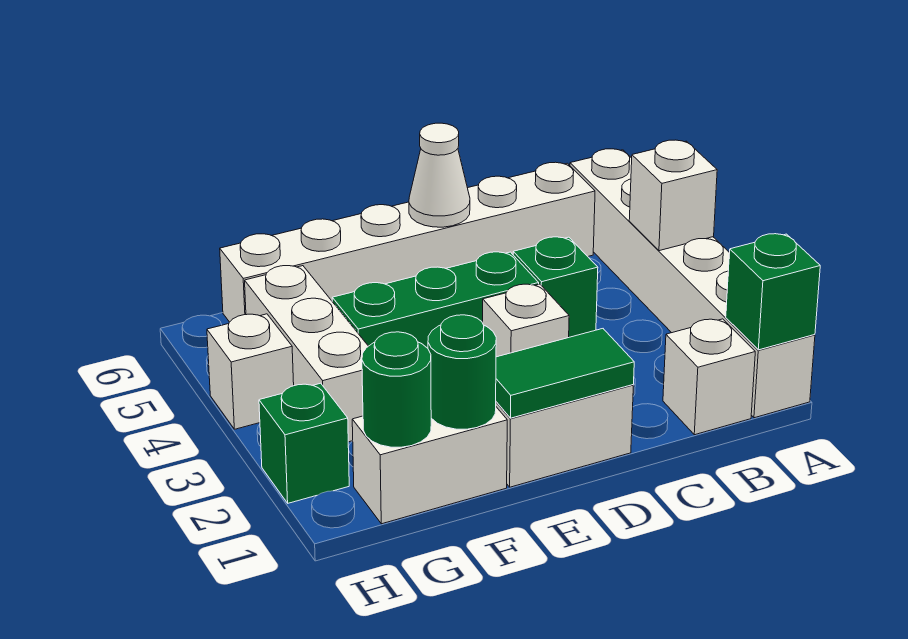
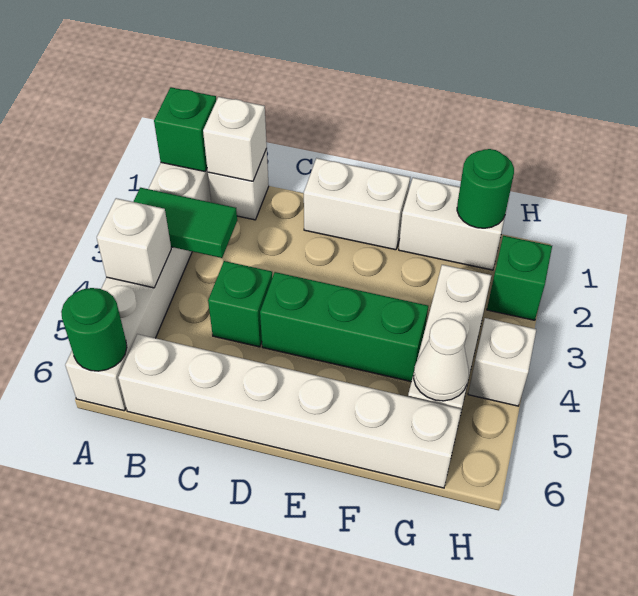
green tile D1:E1 level 2 -> green tile A3:B3 level 2
white brick D3 level 1 -> white brick B1 level 2
white cone D6 level 2 -> white cone G5 level 2
green round brick F1 level 2 -> green round brick A6 level 2

